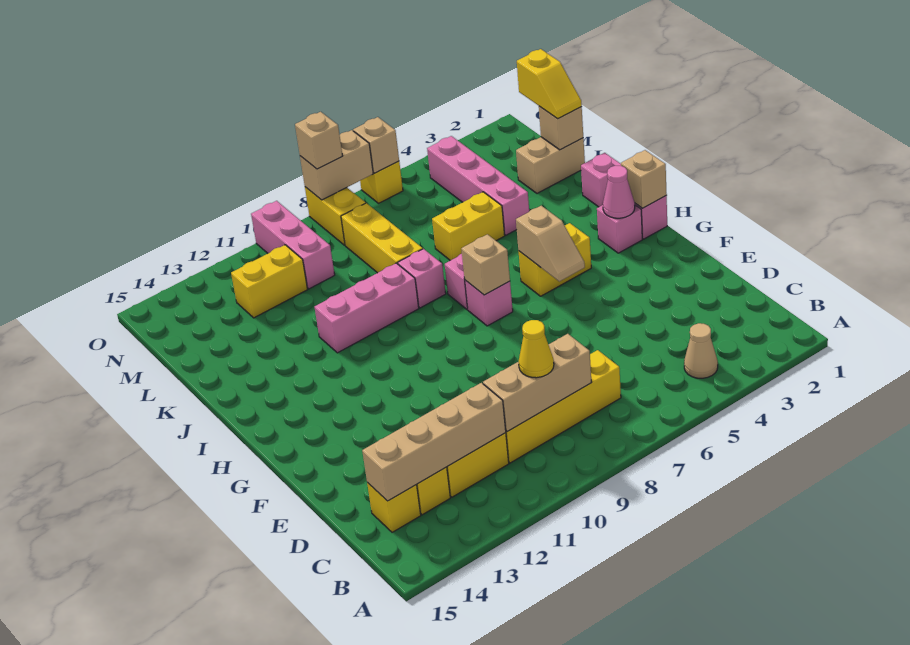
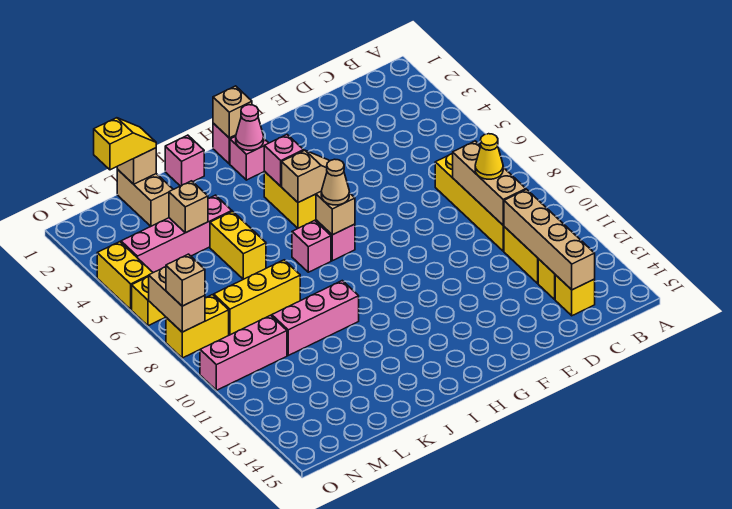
tan cone B4 level 1 -> tan cone H7 level 3
pink brick J8 level 1 -> pink brick H4 level 2
pink brick J9:J11 level 1 -> pink brick J10:L10 level 1
yellow brick M11:M12 level 1 -> yellow brick O4:O5 level 1
tan brick O6 level 2 -> tan brick L4 level 2

